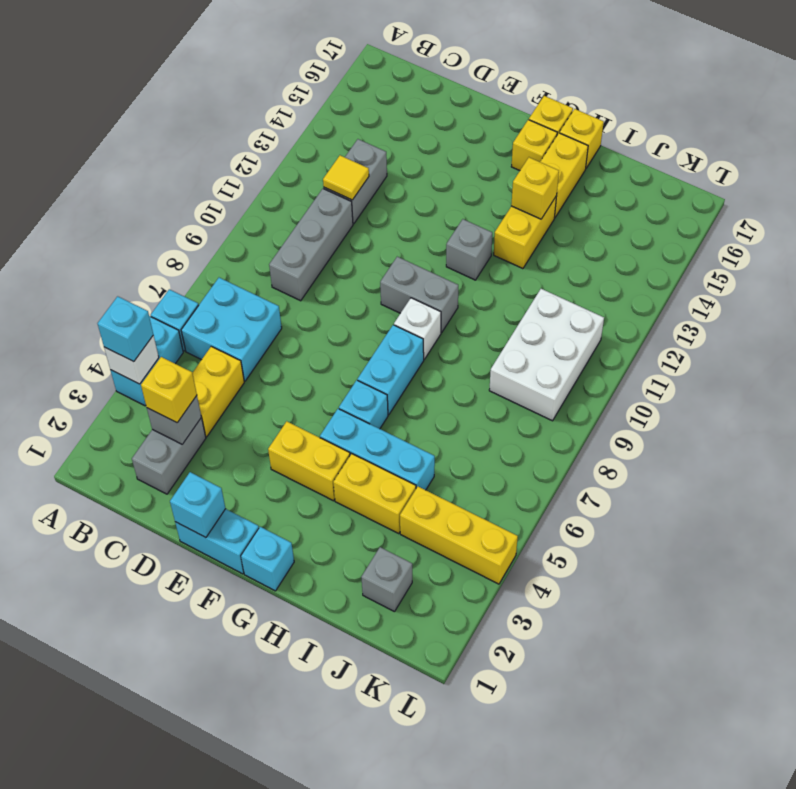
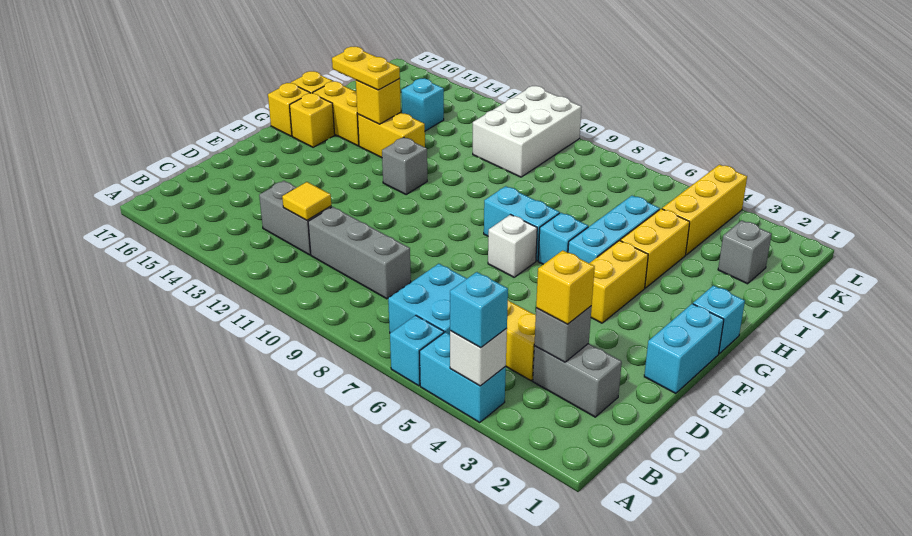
cyan brick E1 level 2 -> cyan brick J14 level 1
grey brick F10:G10 level 1 -> none
white brick G9 level 1 -> white brick F7 level 1
none -> yellow plate H14:H15 level 3
white brick J9:K11 level 1 -> white brick J10:L11 level 1

